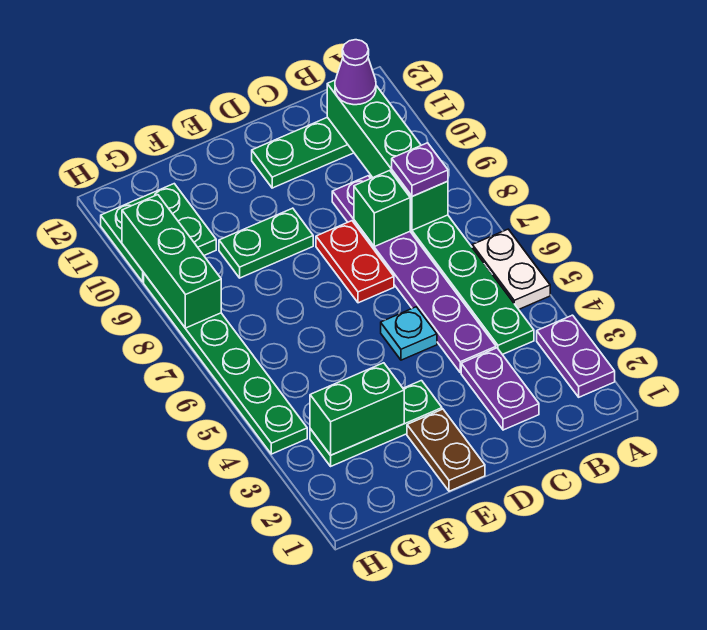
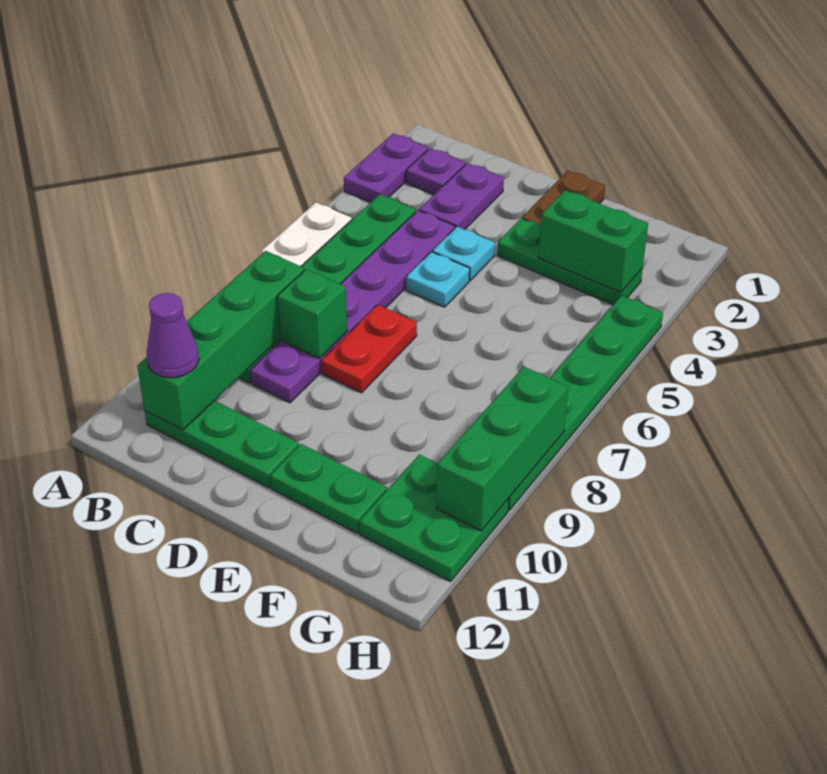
purple plate B8 level 3 -> purple plate B2 level 1
none -> cyan plate D4 level 1
green plate E9:F9 level 1 -> green plate E11:F11 level 1

